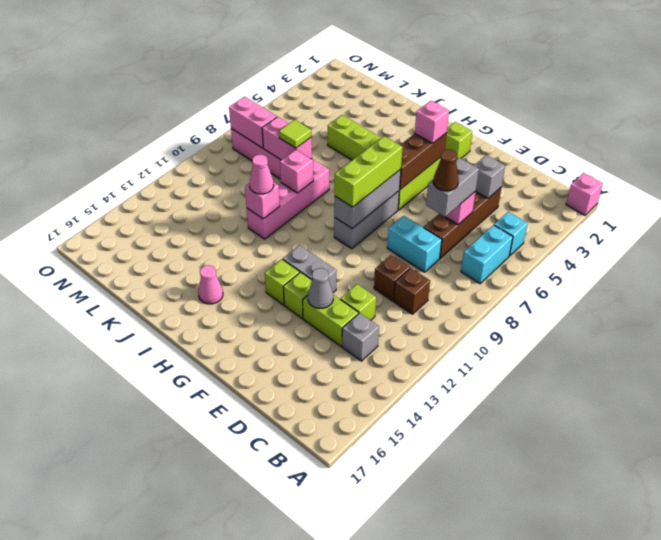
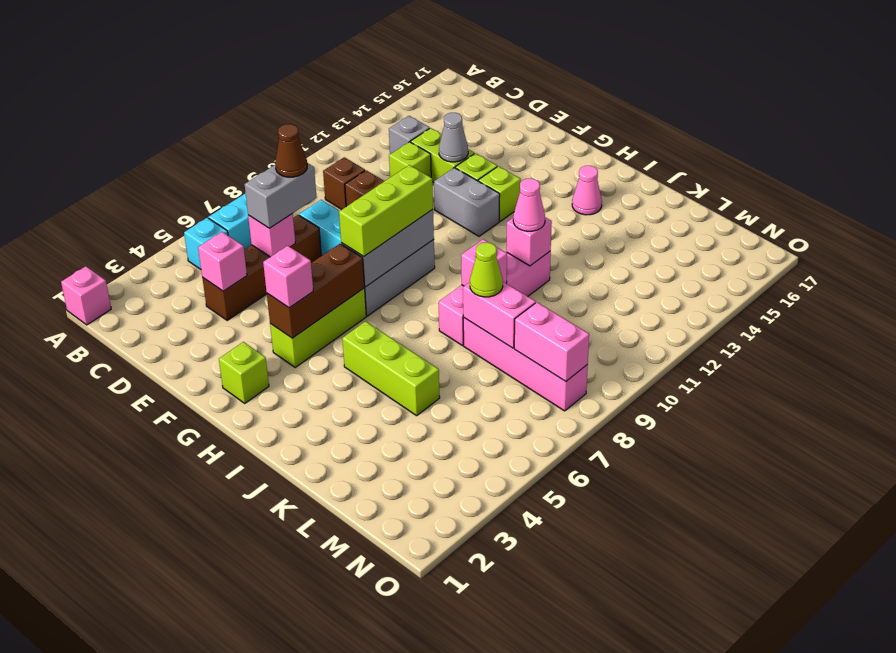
grey brick D4 level 2 -> pink brick D4 level 2
lime tile K8 level 3 -> lime cone K8 level 3

